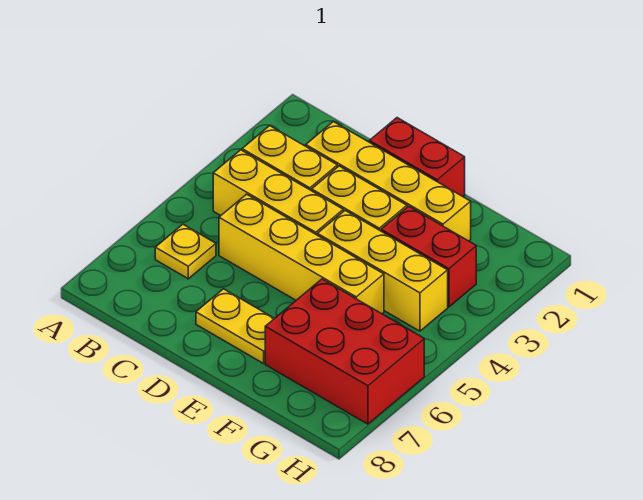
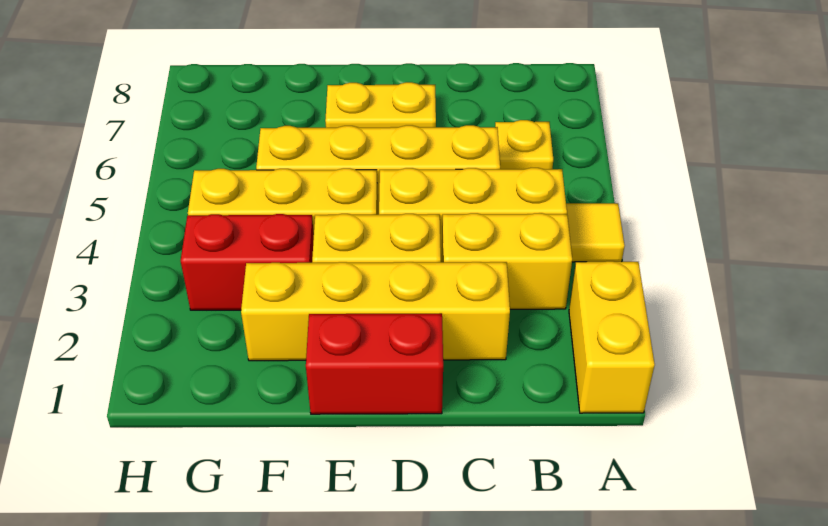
none -> yellow brick A1:A2 level 1
none -> yellow tile A4 level 1
red brick F6:H7 level 1 -> none

